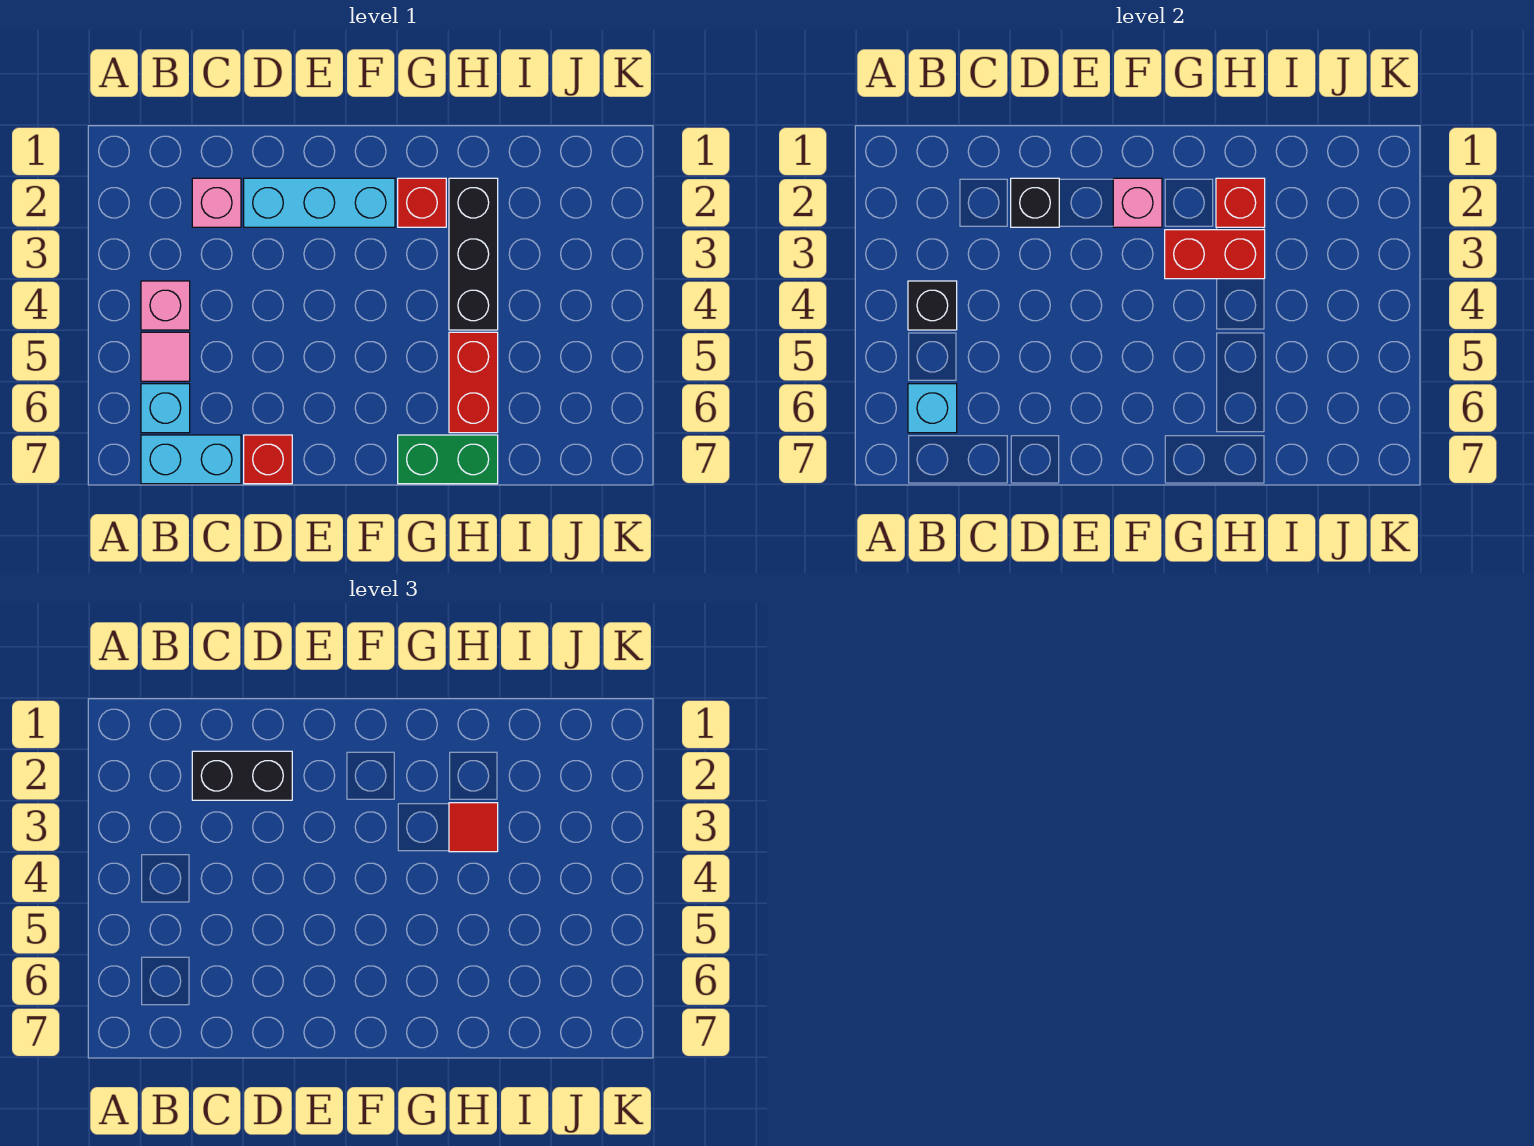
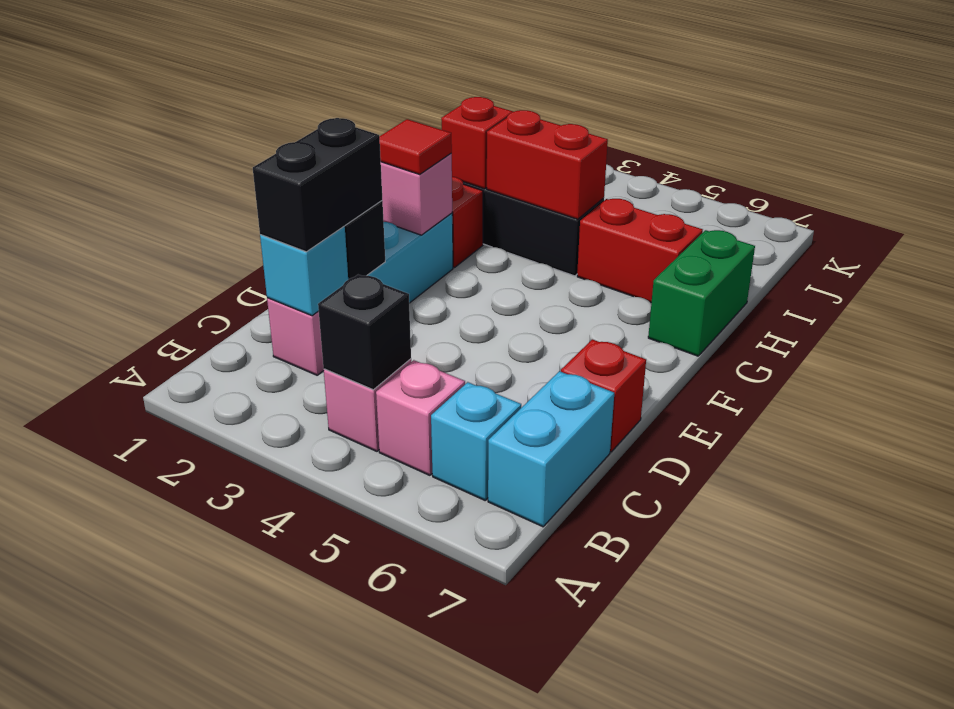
pink tile B5 level 1 -> pink brick B5 level 1
cyan brick B6 level 2 -> cyan brick C2 level 2
red brick G3:H3 level 2 -> red brick H3:H4 level 2
red tile H3 level 3 -> red tile F2 level 3

